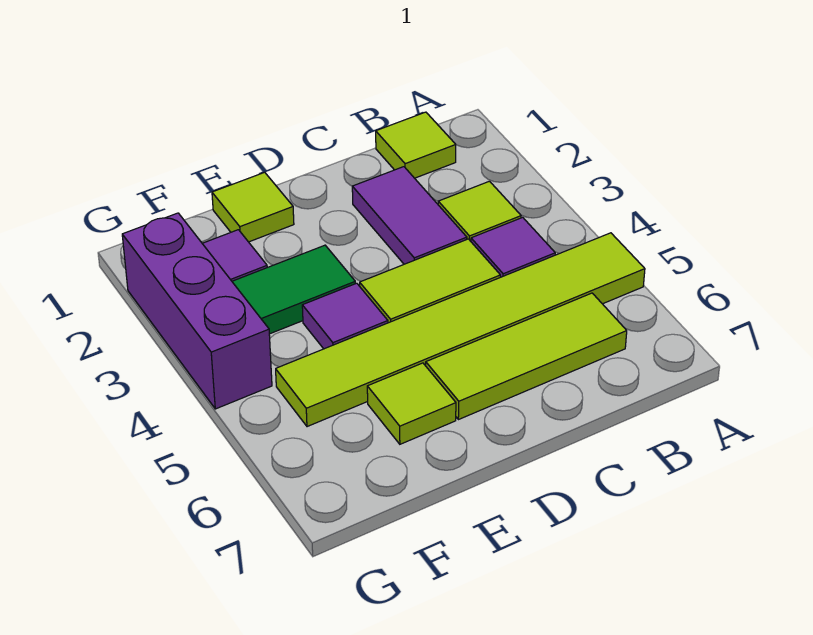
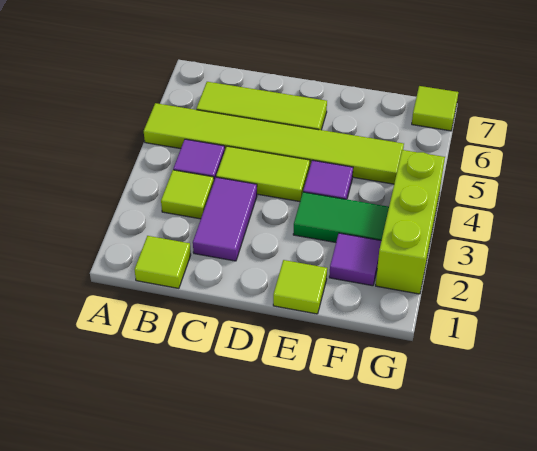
lime tile E6 level 1 -> lime tile G7 level 1
purple brick G2:G4 level 1 -> lime brick G2:G4 level 1

